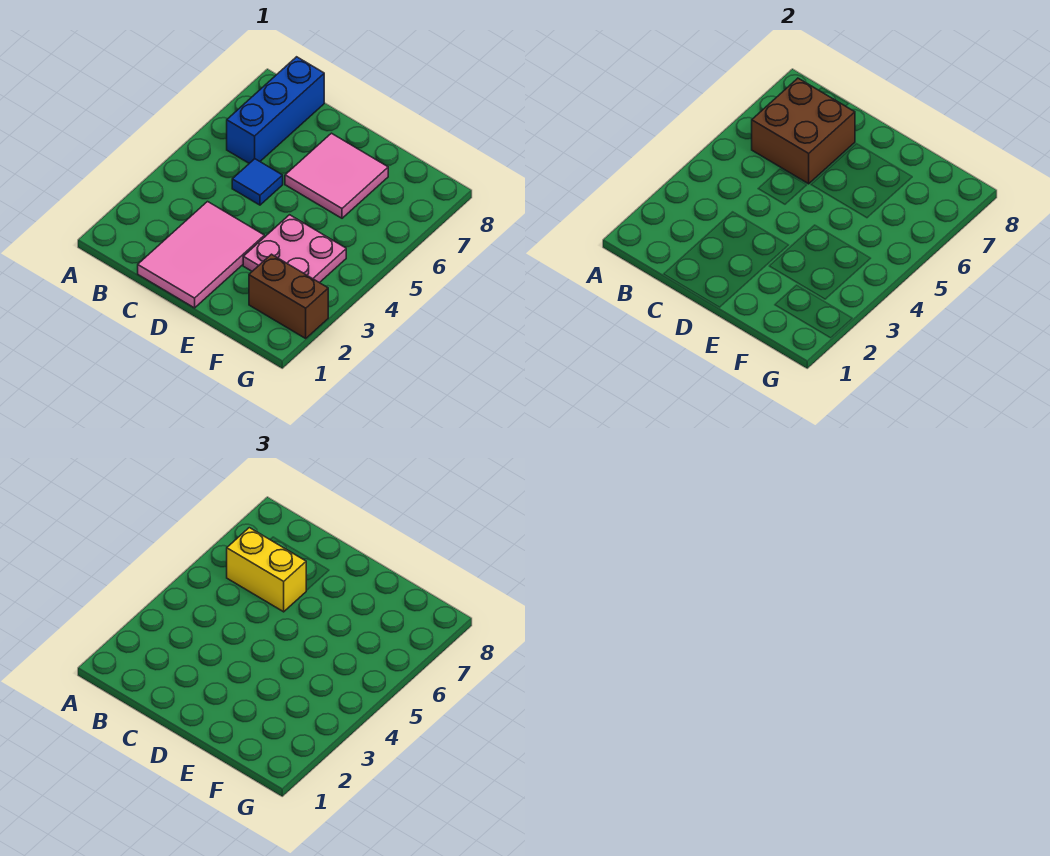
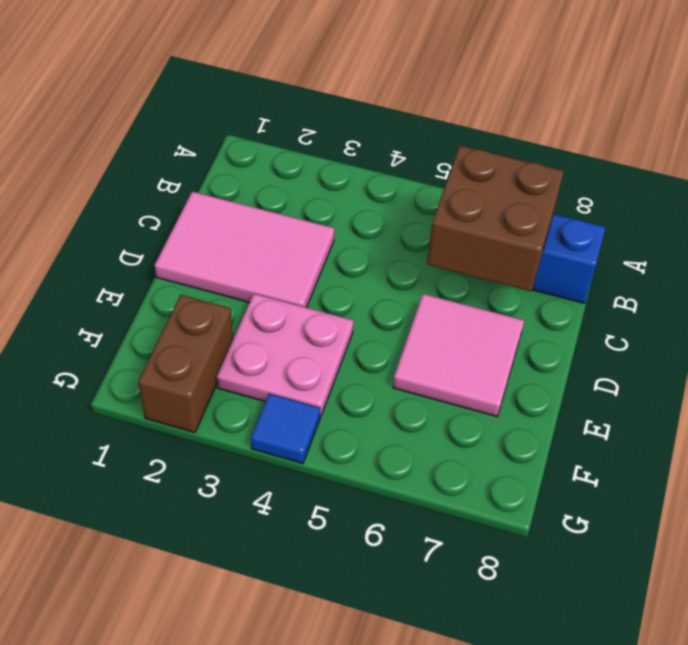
yellow brick B6:C6 level 3 -> none
blue tile C5 level 1 -> blue tile G4 level 1

